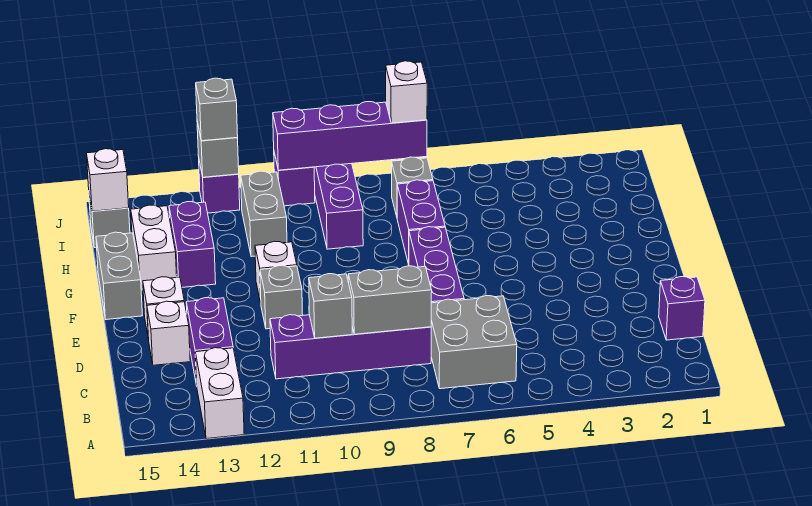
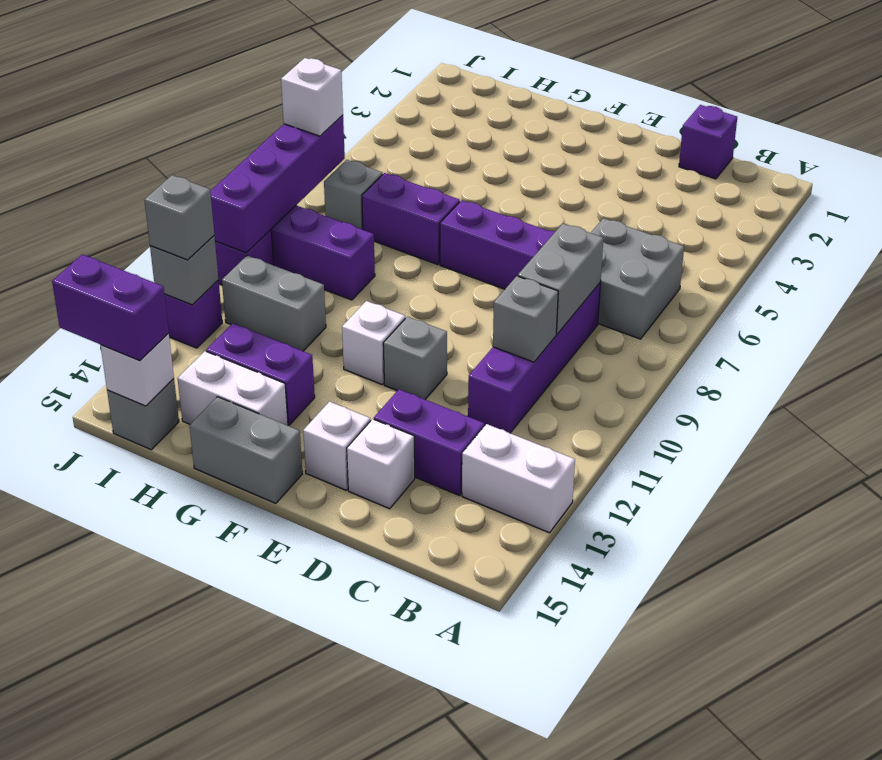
none -> purple brick I15:J15 level 3

